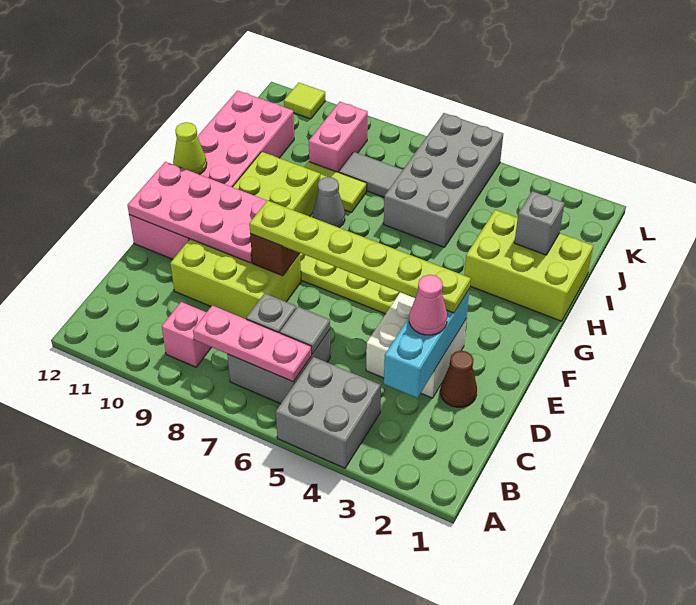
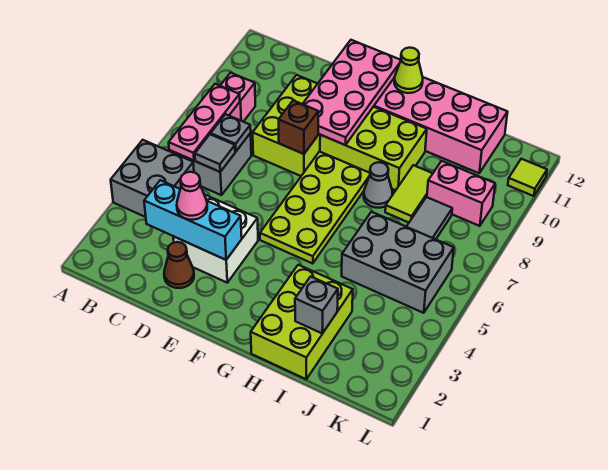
lime plate E3:E8 level 3 -> none
grey brick I5:L6 level 1 -> grey brick I5:K6 level 1

